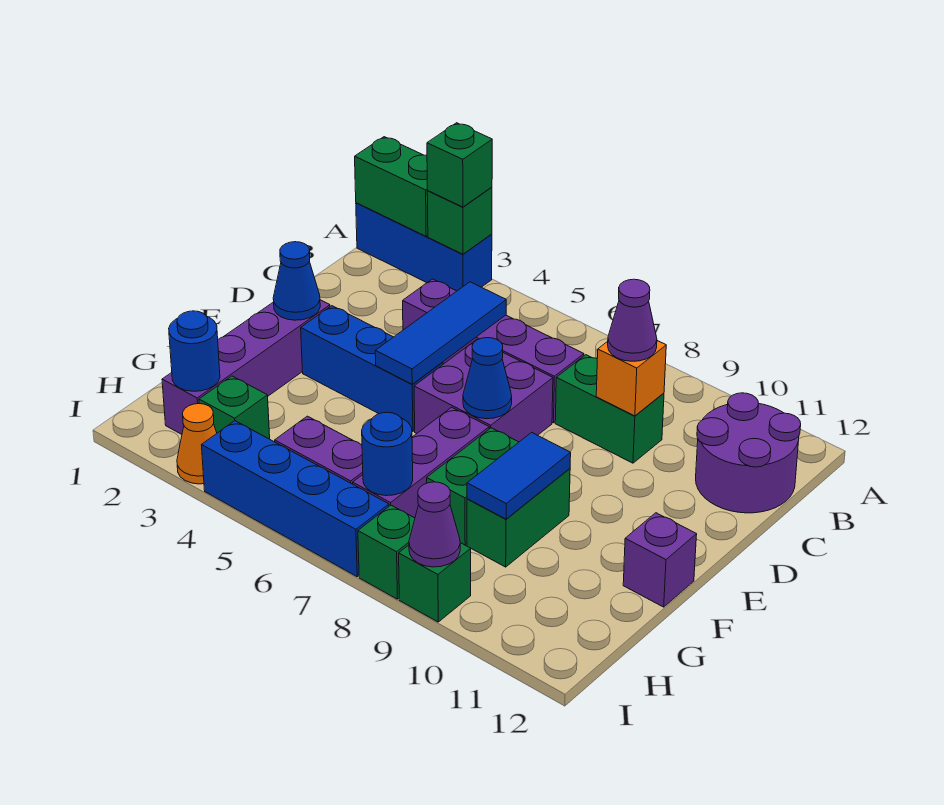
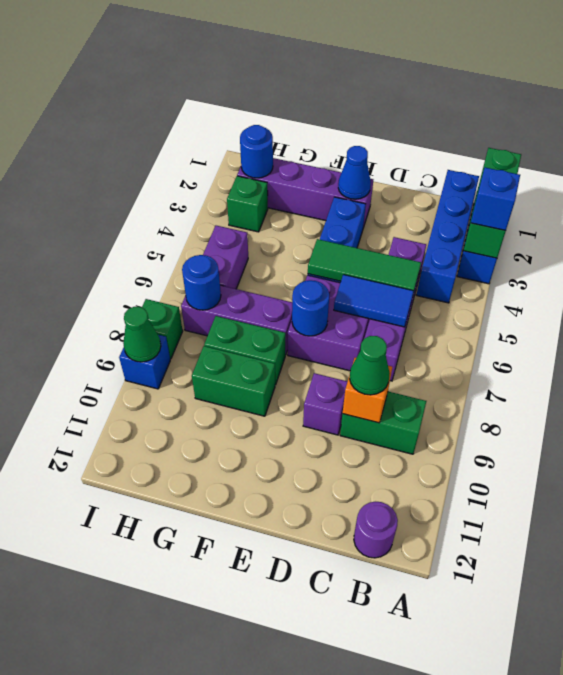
green brick A3 level 3 -> blue brick A3 level 3
purple round brick B11:C12 level 1 -> purple round brick B12 level 1
blue tile C5:E5 level 2 -> green tile C5:E5 level 2
green brick C8:C9 level 1 -> green brick B9:C9 level 1
purple cone C9 level 3 -> green cone C9 level 3
blue cone E7 level 2 -> blue round brick E7 level 2
blue tile F9:G9 level 2 -> blue tile C6:D6 level 2
purple brick F12 level 1 -> purple brick D9 level 1
orange cone I3 level 1 -> none
blue brick I4:I7 level 1 -> blue brick B1:B4 level 1
green brick I9 level 1 -> blue brick I9 level 1
purple cone I9 level 2 -> green cone I9 level 2

